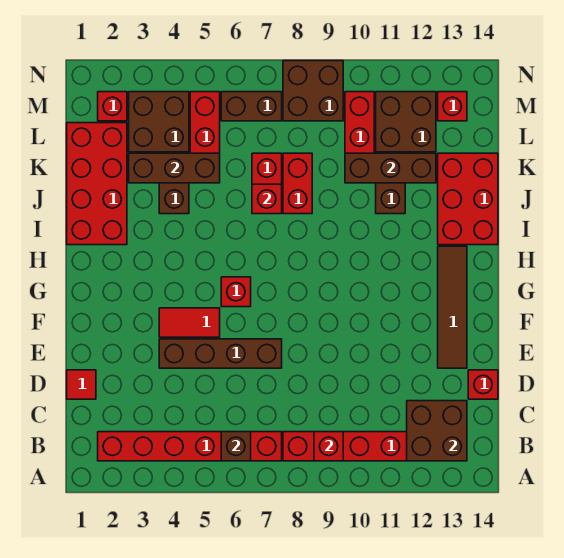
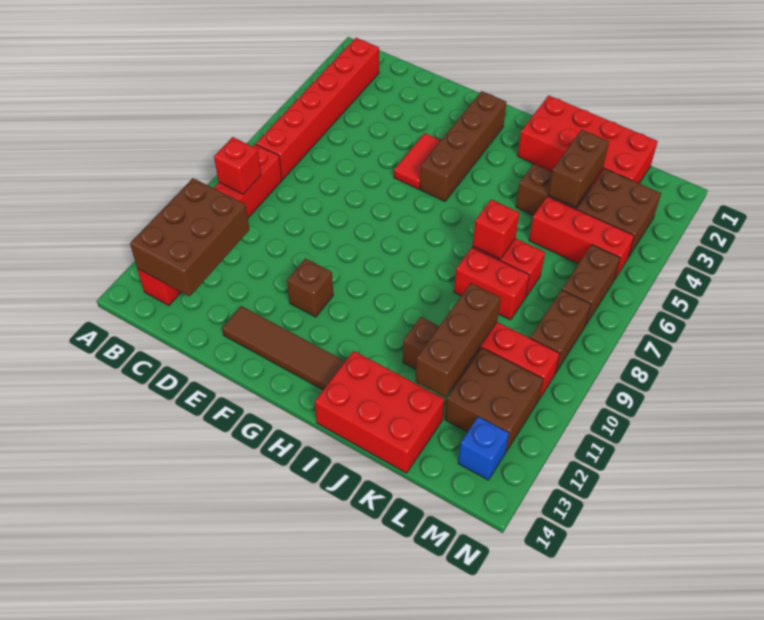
brown brick B6 level 2 -> brown brick F11 level 1
brown brick B12:C13 level 2 -> brown brick B11:C13 level 2
red tile D1 level 1 -> none
red brick D14 level 1 -> none
brown brick E4:E7 level 1 -> brown brick G2:G5 level 1
red brick G6 level 1 -> none
brown brick K3:K5 level 2 -> brown brick K3:K4 level 2
red brick M2 level 1 -> none
brown brick M8:N9 level 1 -> brown brick M8:M9 level 1
red brick M13 level 1 -> blue brick M13 level 1

